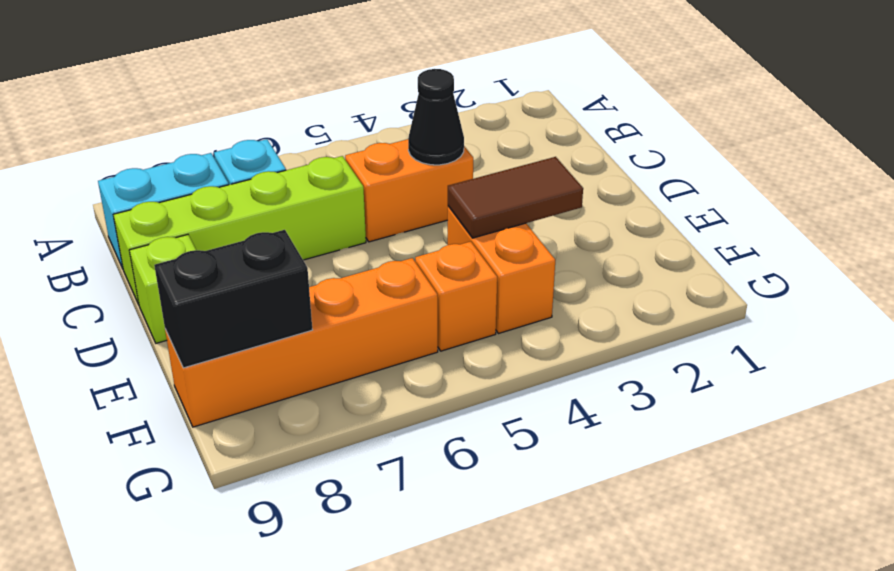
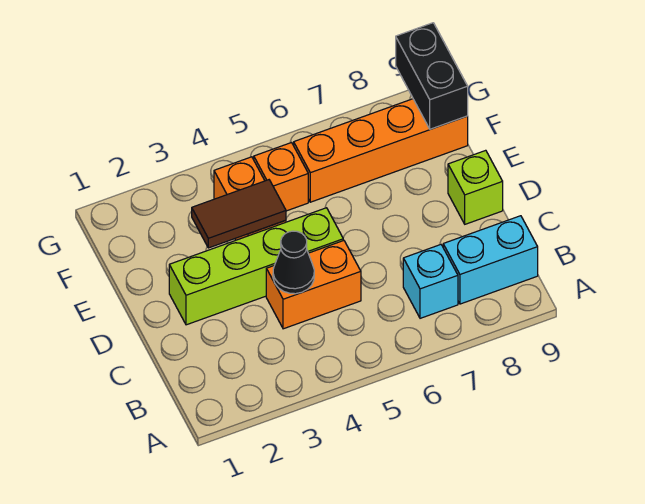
lime brick C6:C9 level 1 -> lime brick D2:D5 level 1
black brick F8:F9 level 2 -> black brick F9:G9 level 2

